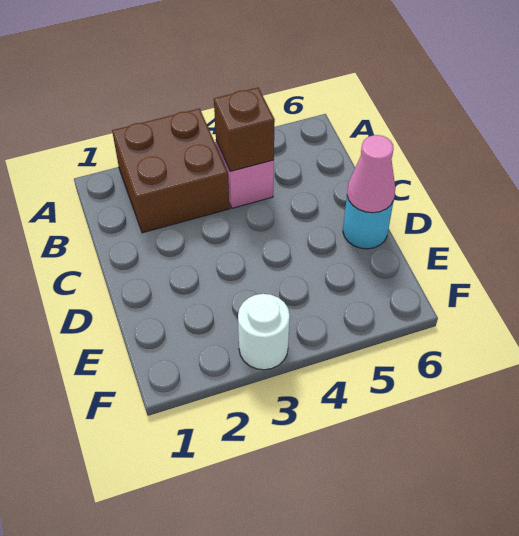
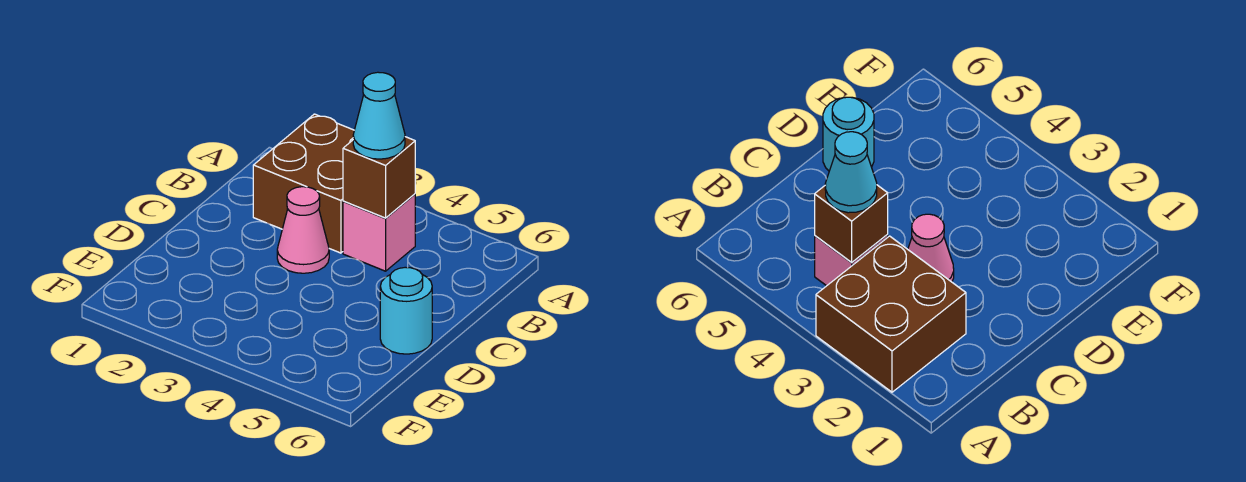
none -> cyan cone B4 level 3
pink cone D6 level 2 -> pink cone C3 level 1
white round brick F3 level 1 -> none

